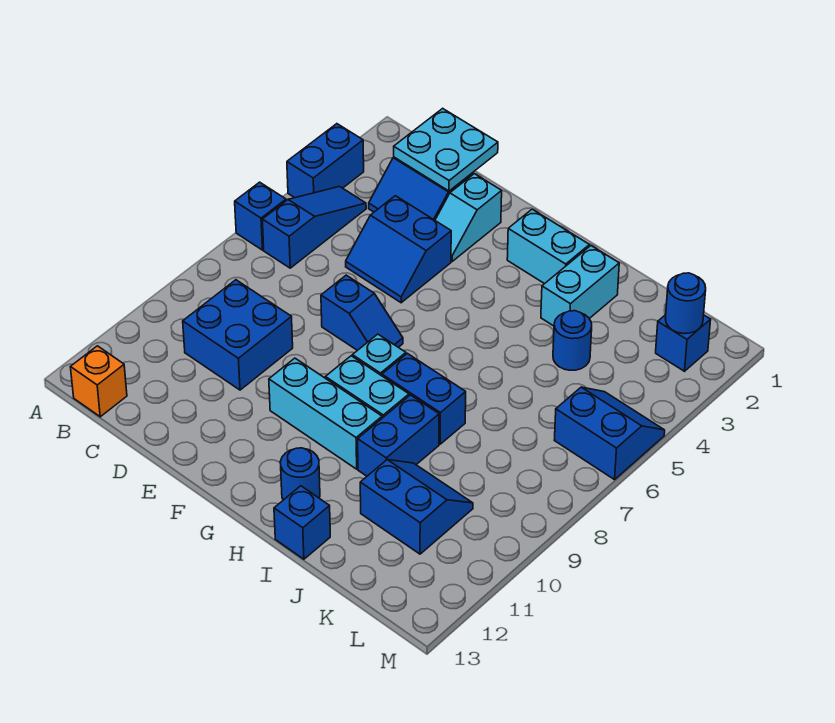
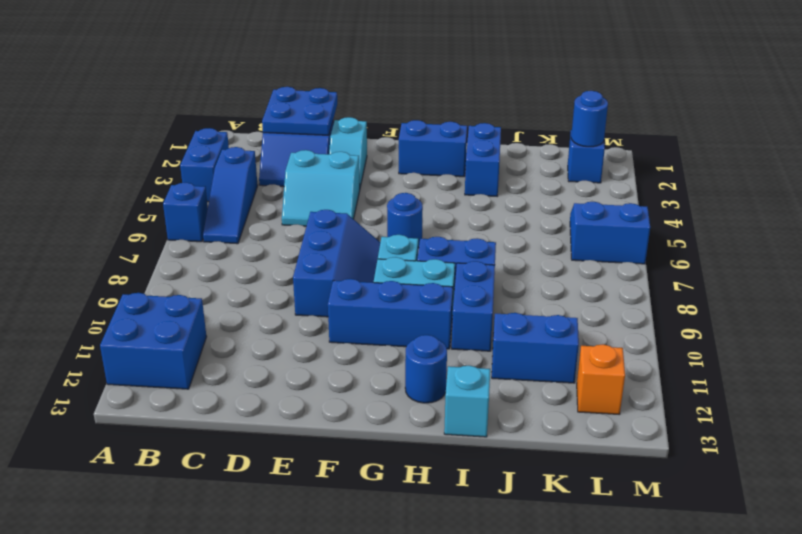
blue slope B4:B6 level 1 top 6 -> blue slope B4:B6 level 1 top 4
orange brick B13 level 1 -> orange brick L12 level 1
cyan plate C1:D2 level 2 -> blue plate C1:D2 level 2
blue brick C9:D10 level 1 -> blue brick A11:B12 level 1
blue slope D4:E5 level 1 top 4 -> cyan slope D4:E5 level 1 top 4
blue slope E7:F7 level 1 top E -> blue slope E7:F9 level 1 top E
cyan brick F10:H10 level 1 -> blue brick F10:H10 level 1
cyan brick G2:H2 level 1 -> blue brick G2:H2 level 1
cyan brick I2:I3 level 1 -> blue brick I2:I3 level 1
blue brick I13 level 1 -> cyan brick I13 level 1
blue round brick J4 level 1 -> blue round brick G6 level 1

